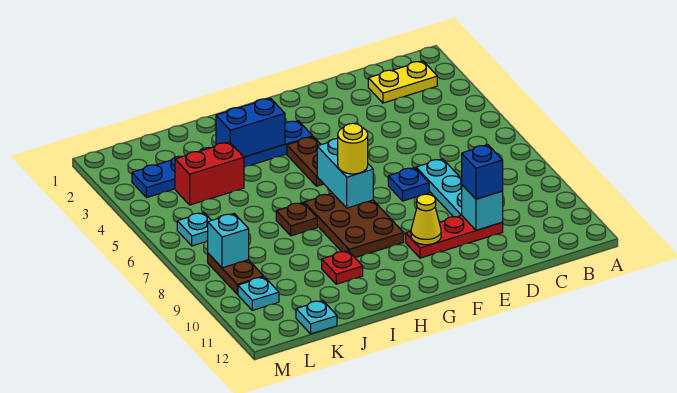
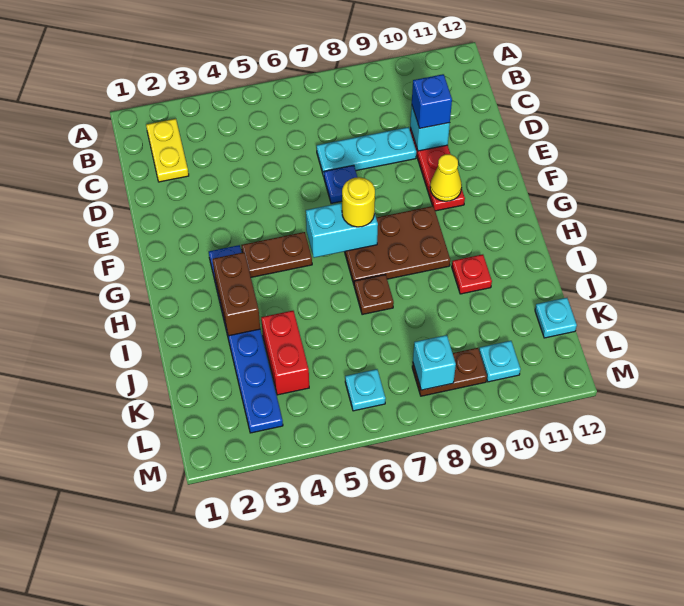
blue brick H3:I3 level 2 -> brown brick H3:I3 level 2

